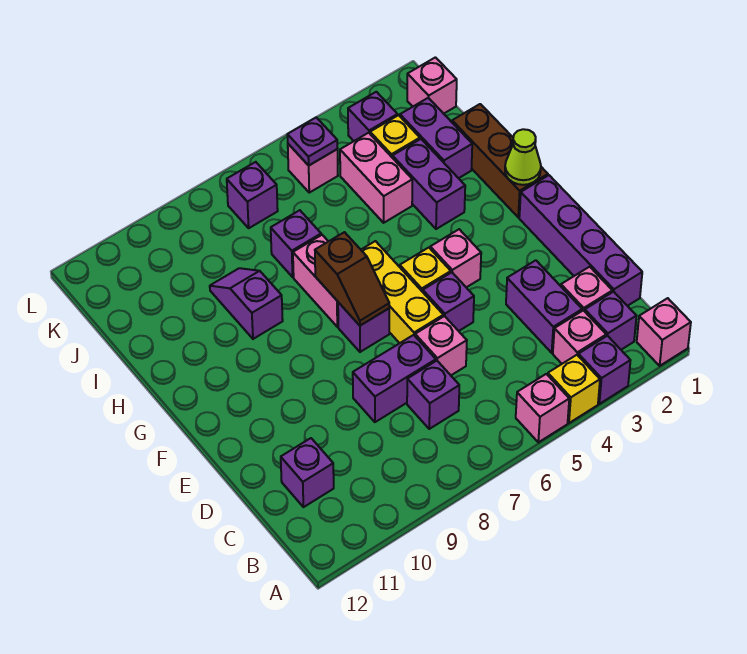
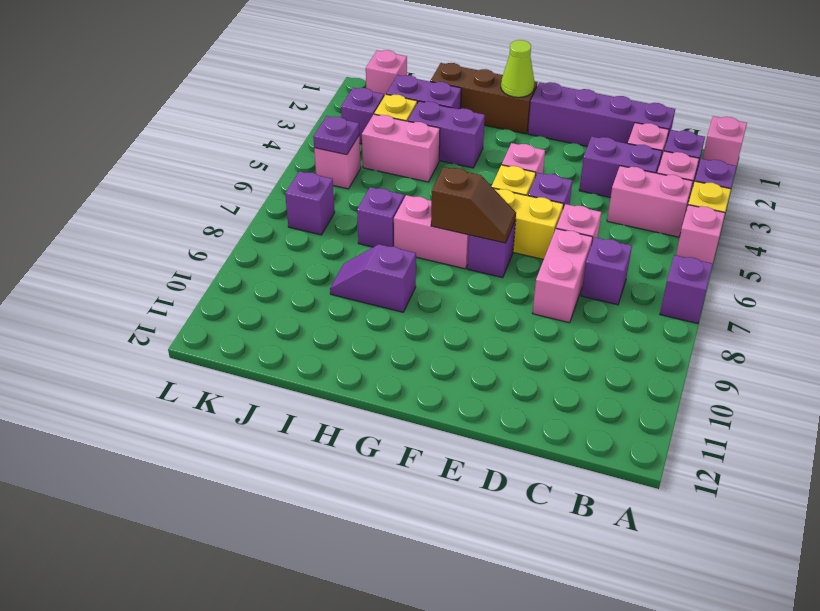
none -> pink brick B4:C4 level 1
purple brick C11 level 1 -> purple brick A7 level 1
purple brick D7:D8 level 1 -> pink brick D7:D8 level 1

